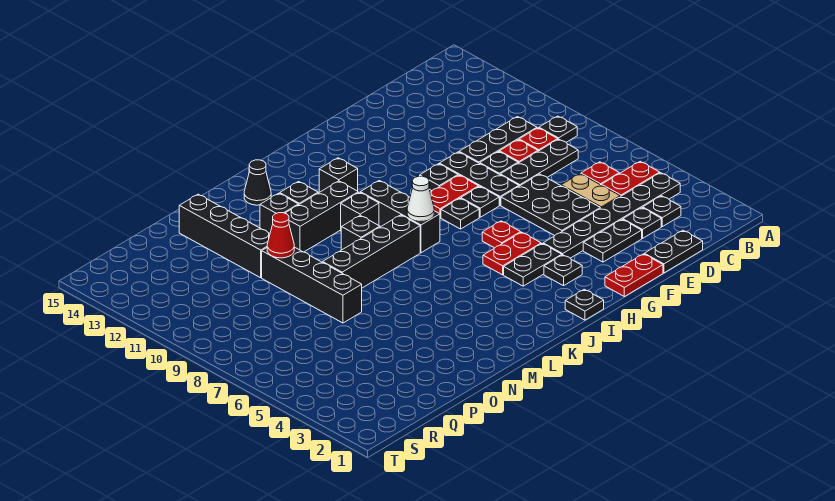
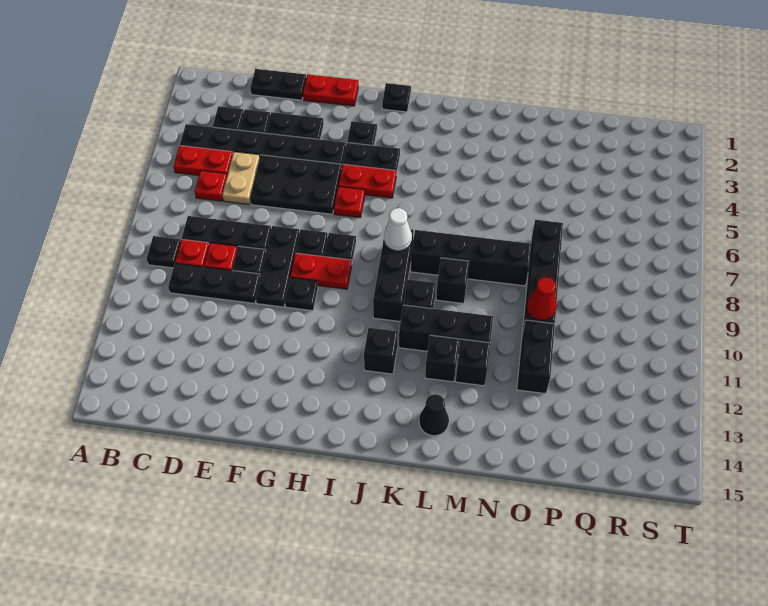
black plate E5:F7 level 1 -> black plate E5:G6 level 1
black brick O11:O14 level 1 -> black brick O11:O12 level 1

